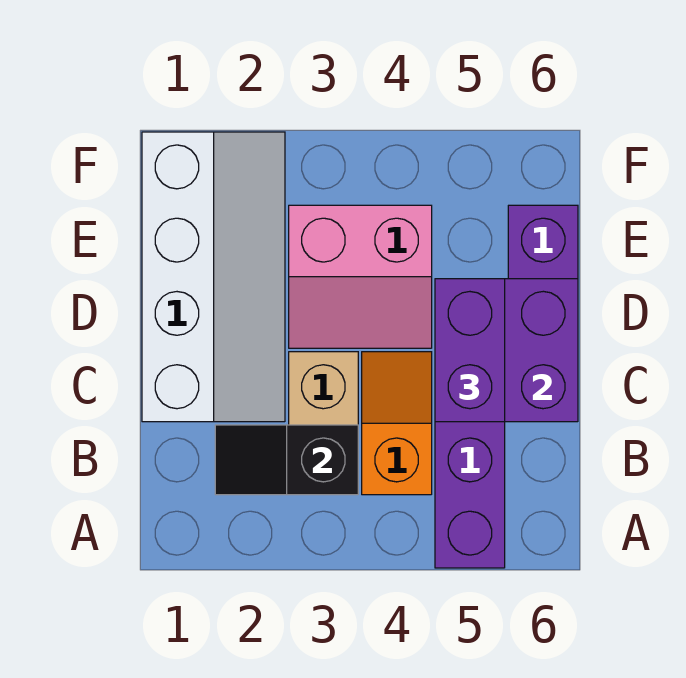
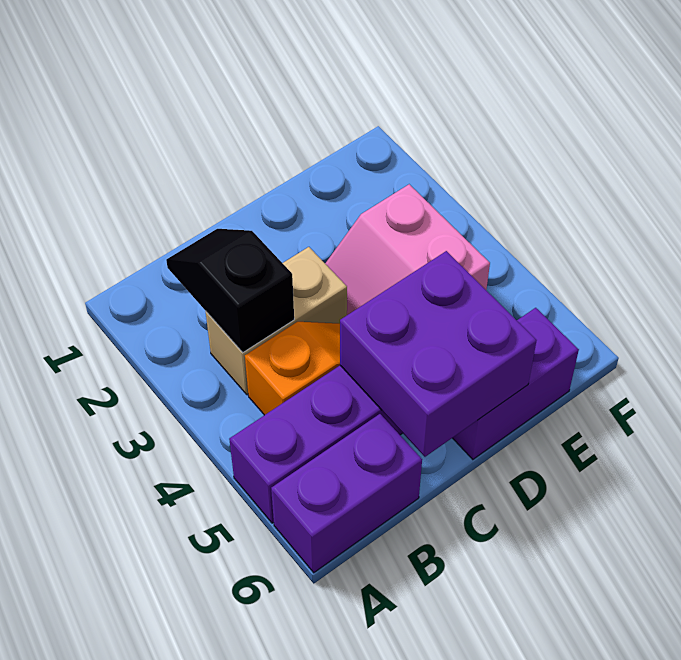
white slope C1:F2 level 1 top 1 -> none
purple brick C5:D5 level 3 -> purple brick A6:B6 level 1

